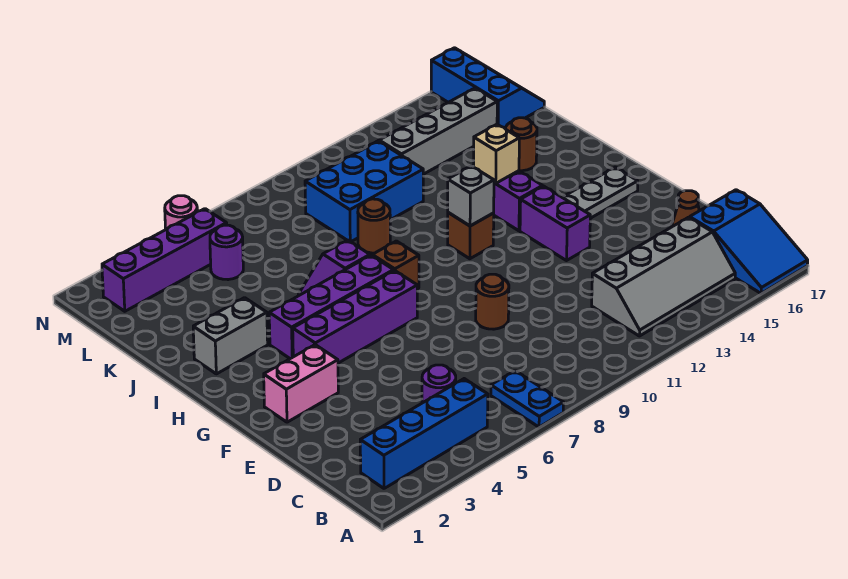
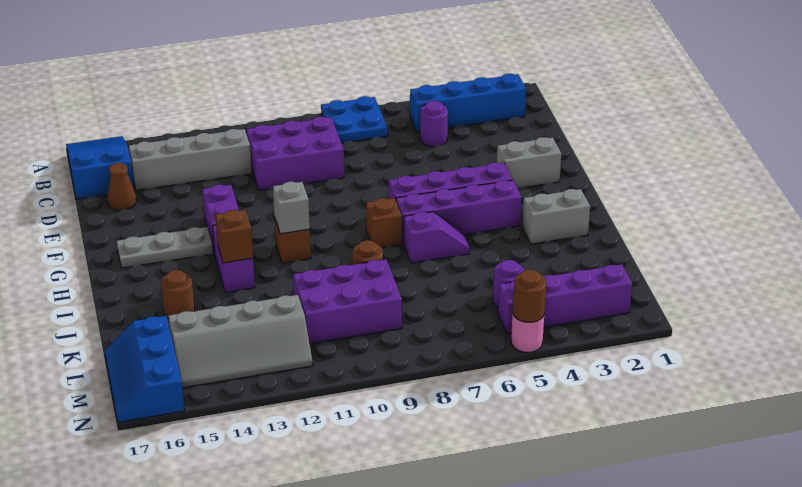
blue plate A7:B7 level 1 -> blue plate A7:B8 level 1
none -> purple brick C9:D11 level 1
brown round brick E9 level 1 -> brown round brick N5 level 2
pink brick F2:F3 level 1 -> grey brick F2:F3 level 1
tan brick I13 level 2 -> brown brick I13 level 2
blue brick K9:L11 level 1 -> purple brick K9:L11 level 1

